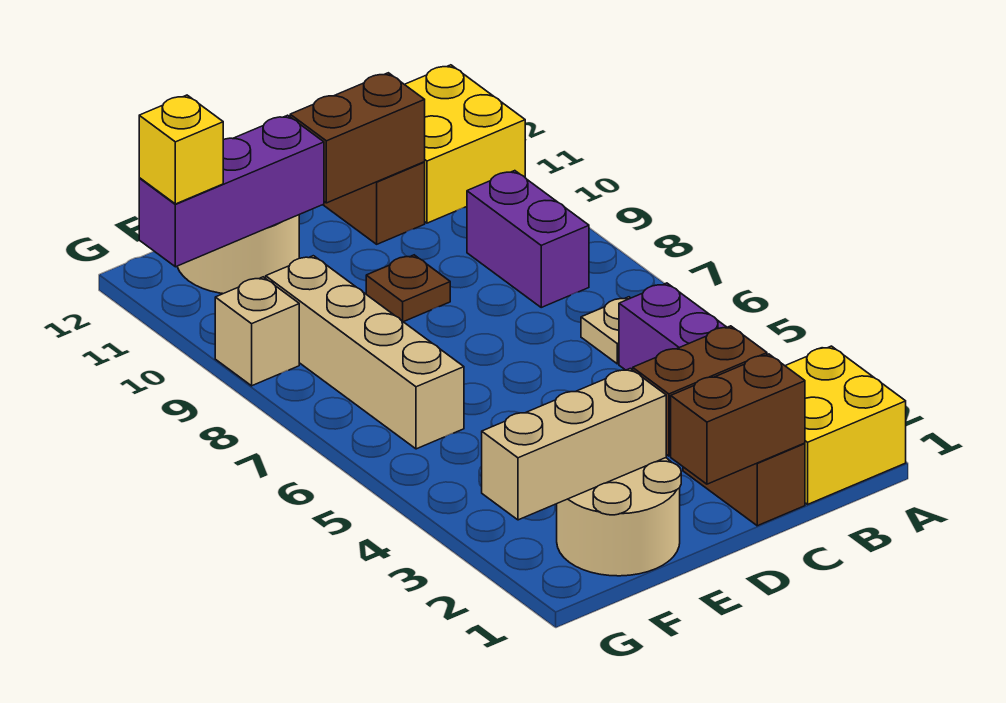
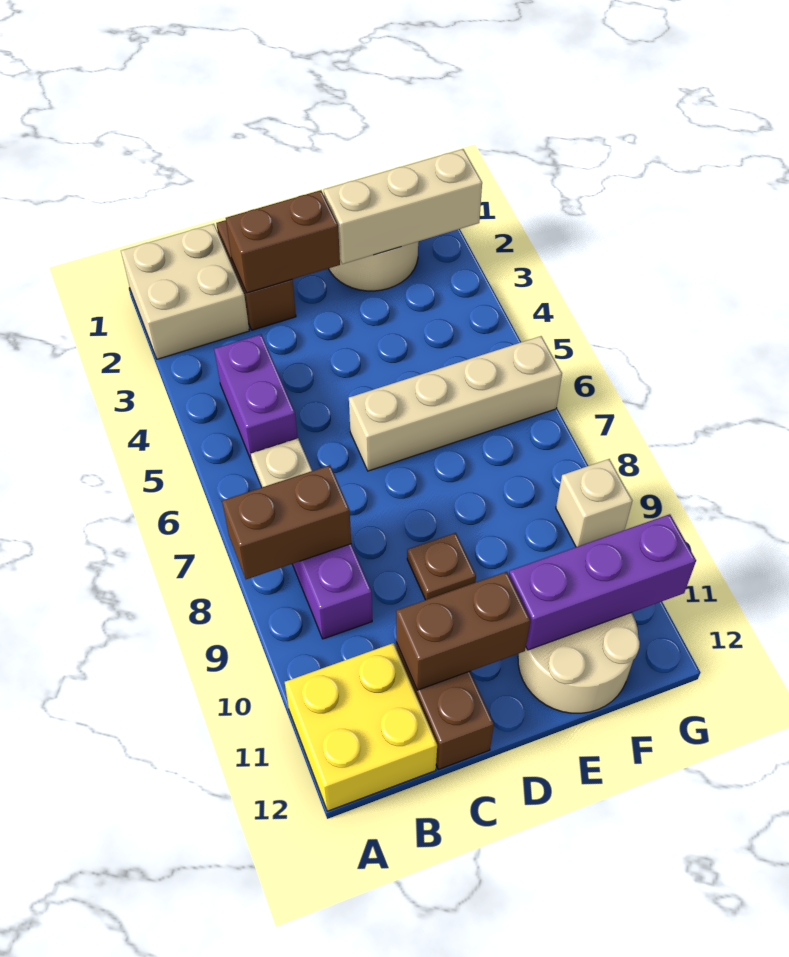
yellow brick A1:B2 level 1 -> tan brick A1:B2 level 1
brown brick C1:D1 level 2 -> brown brick A8:B8 level 2
tan brick F6:F9 level 1 -> tan brick D6:G6 level 1
yellow brick G11 level 3 -> none

